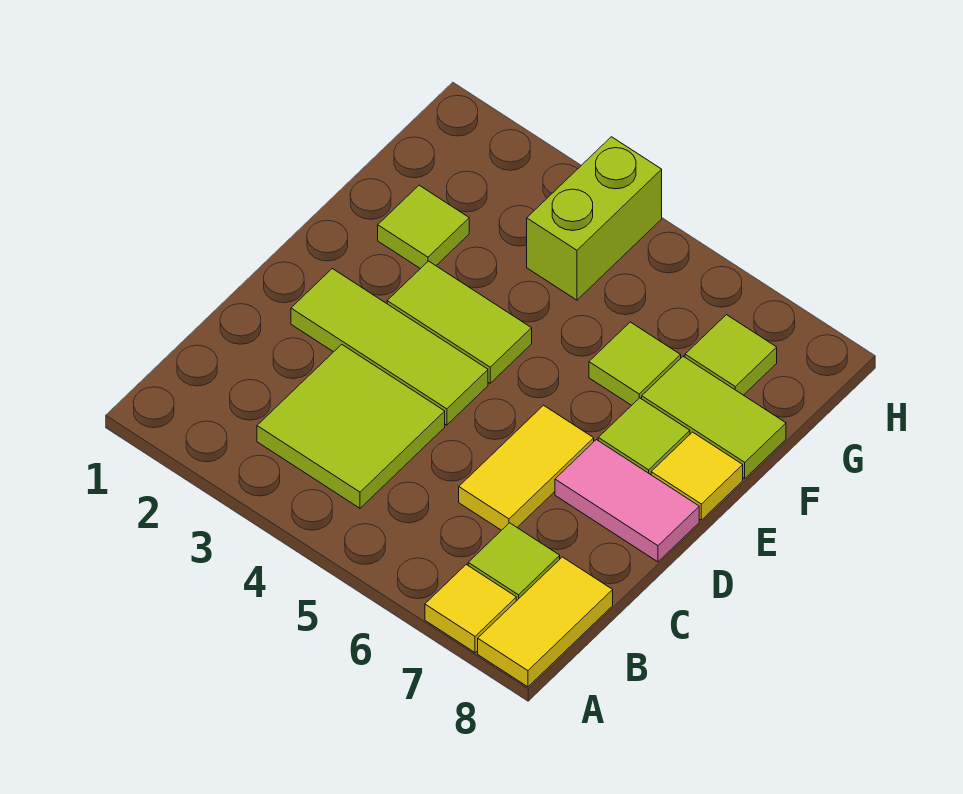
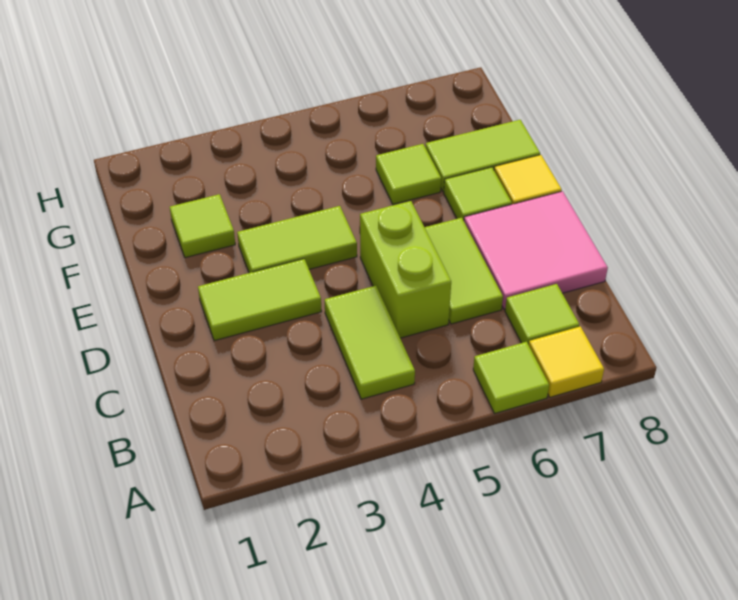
yellow tile A8:B8 level 1 -> none
lime tile B3:C4 level 1 -> lime tile B4:C4 level 1
yellow tile C6:D6 level 1 -> lime tile C6:D6 level 1
lime tile D2:D4 level 1 -> lime tile D2:D3 level 1
pink tile D7:D8 level 1 -> pink tile C7:D8 level 1
lime brick G4:H4 level 1 -> lime brick C5:D5 level 1
lime tile G7 level 1 -> lime tile A6 level 1

